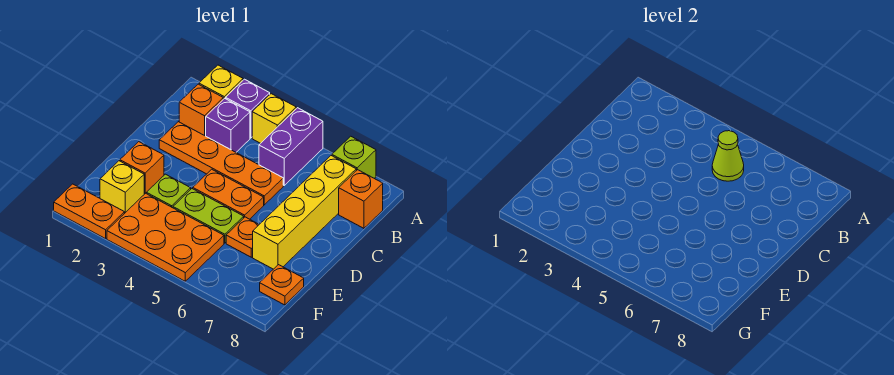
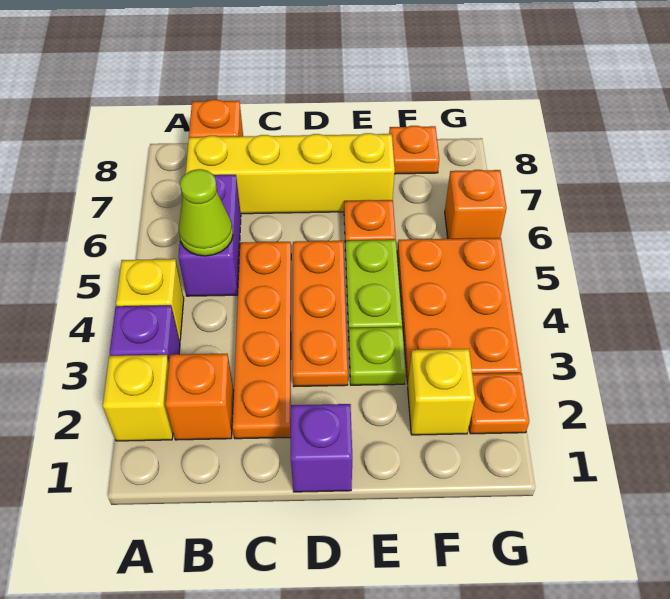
purple brick A5:B5 level 1 -> purple brick B5:B6 level 1
lime brick A7 level 1 -> none
purple brick B3 level 1 -> purple brick D1 level 1
orange plate D4:D5 level 1 -> orange plate D3:D5 level 1
orange brick E2 level 1 -> orange brick G6 level 1
orange plate G1:G2 level 1 -> orange plate G2 level 1

